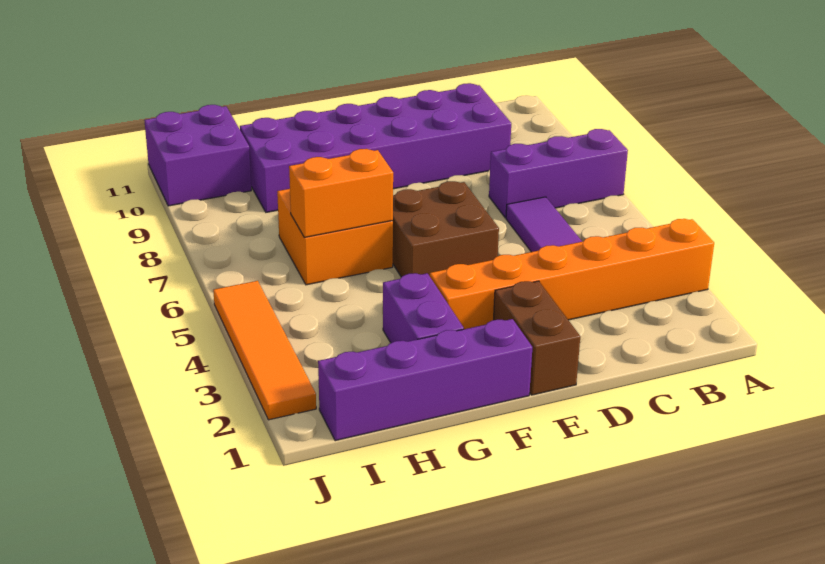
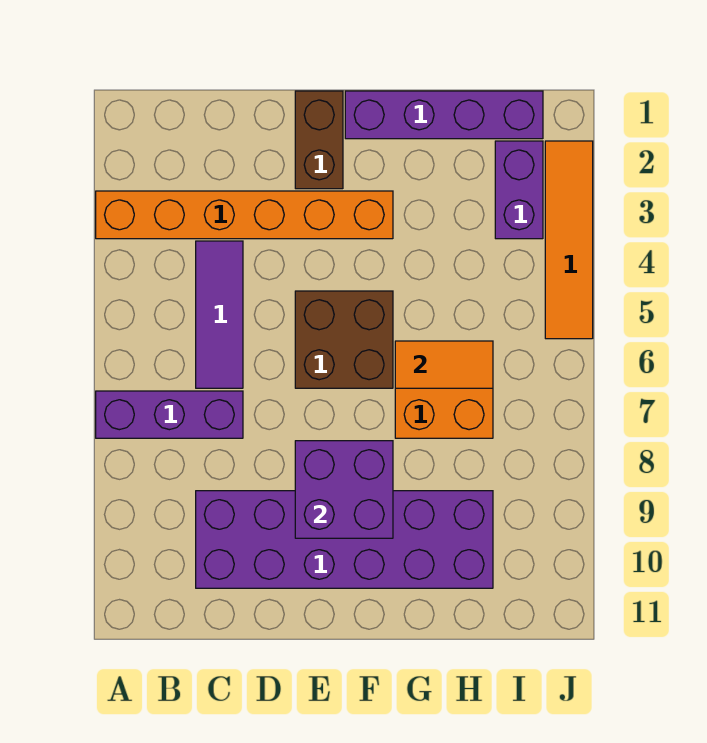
purple brick G2:G3 level 1 -> purple brick I2:I3 level 1
orange brick G6:H6 level 2 -> orange tile G6:H6 level 2
purple brick I10:J11 level 1 -> purple brick E8:F9 level 2

